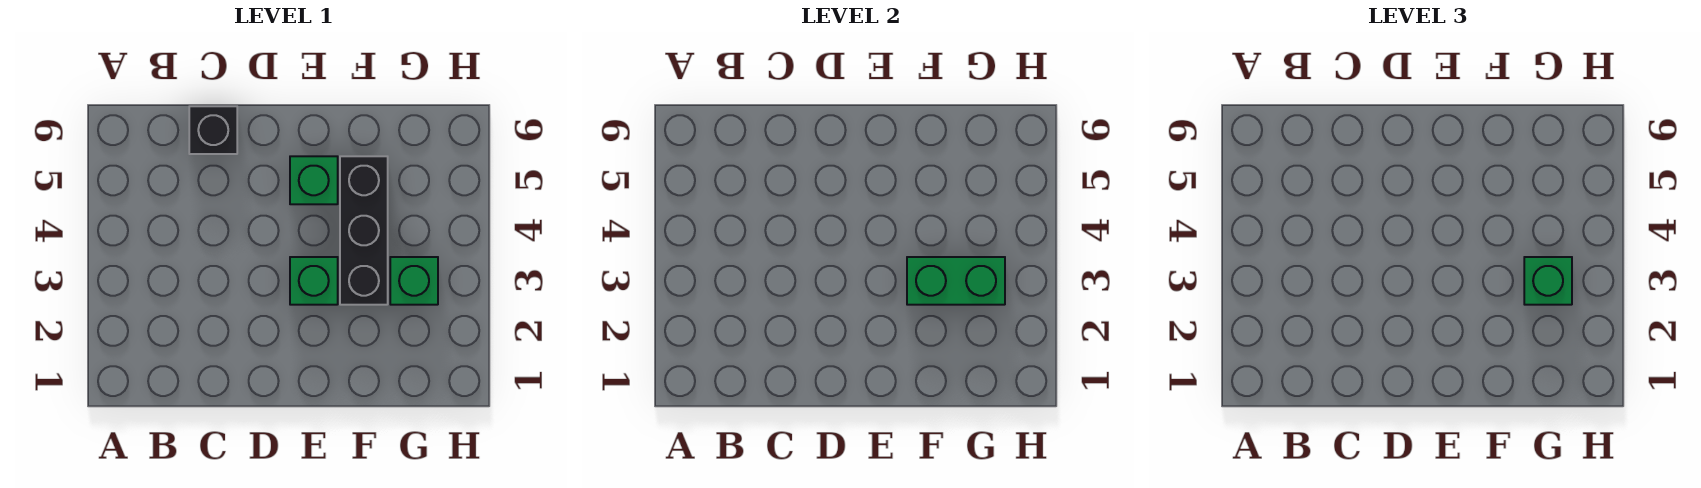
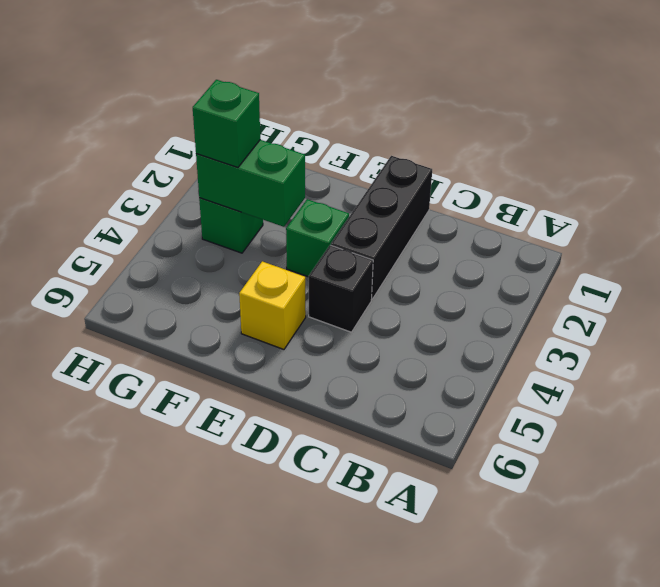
black brick C6 level 1 -> black brick D4 level 1
green brick E5 level 1 -> yellow brick E5 level 1
black brick F3:F5 level 1 -> black brick D1:D3 level 1

